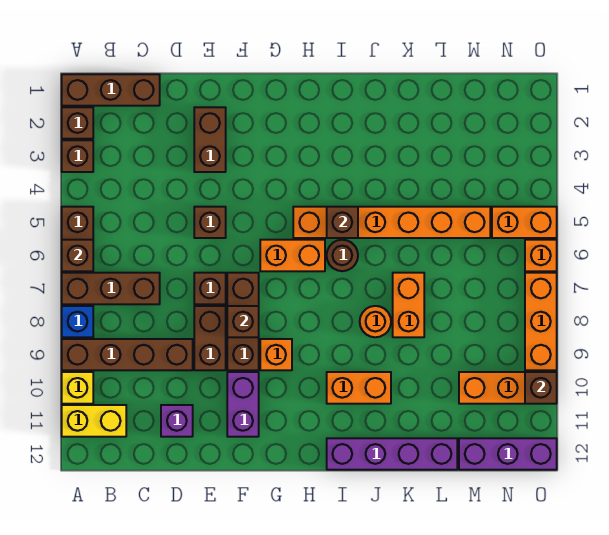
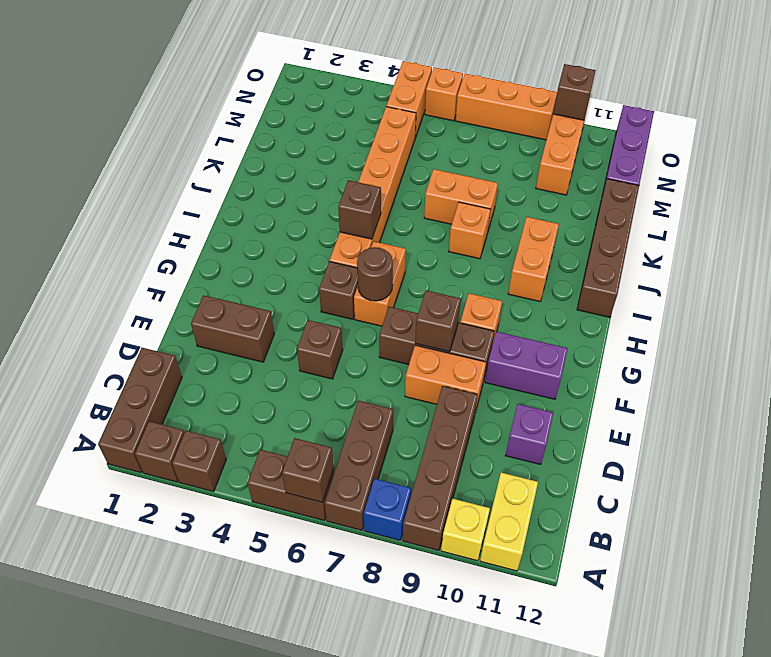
brown brick E7 level 1 -> brown brick G5 level 1
brown brick E8:E9 level 1 -> orange brick E8:E9 level 1
brown round brick I6 level 1 -> brown round brick G6 level 2
purple brick I12:L12 level 1 -> brown brick I12:L12 level 1
orange round brick J8 level 1 -> orange brick J8 level 1

